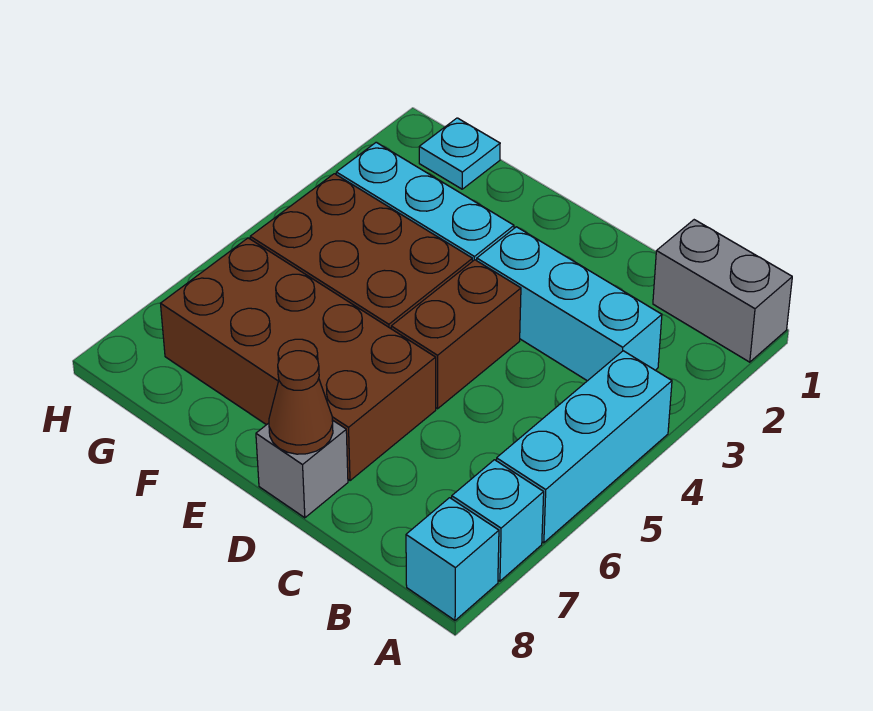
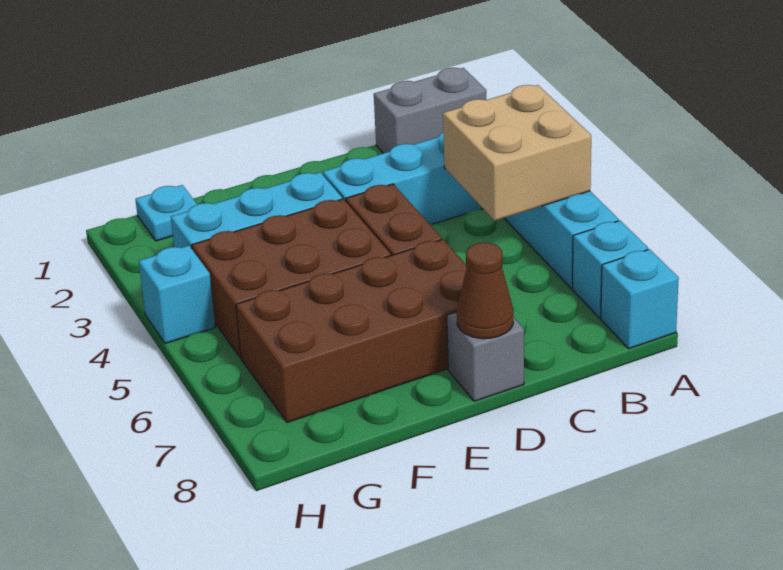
none -> tan brick A4:B5 level 2
none -> cyan brick H4 level 1

